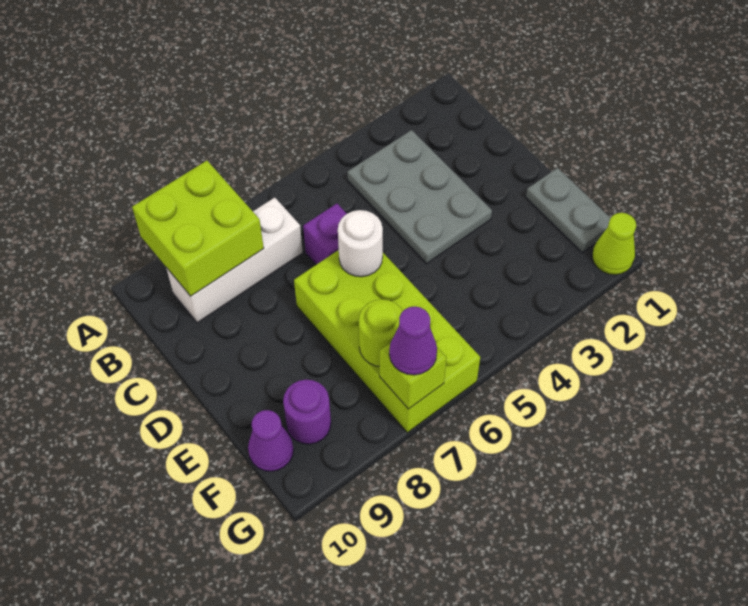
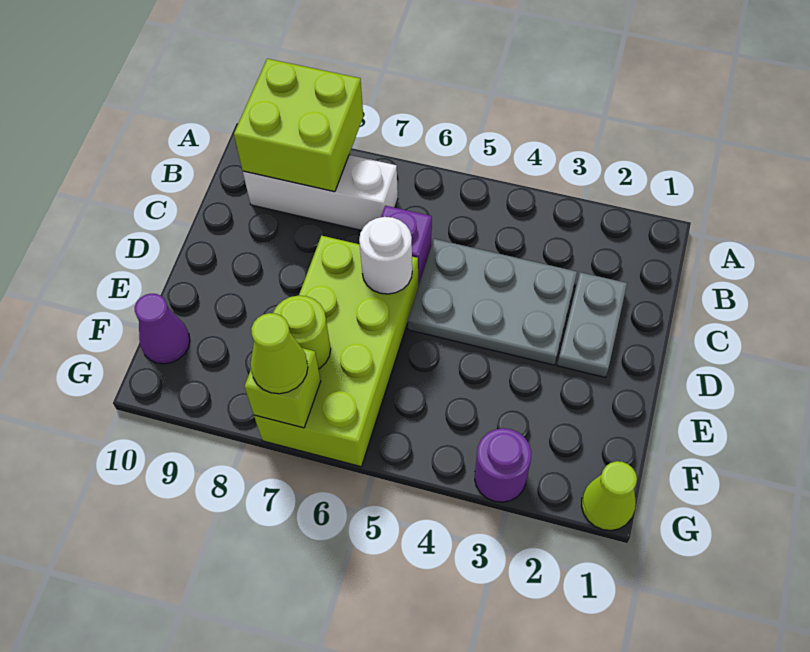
grey plate B3:D4 level 1 -> grey plate C3:D5 level 1
grey plate E1:F1 level 1 -> grey plate C2:D2 level 1
purple round brick F9 level 1 -> purple round brick G3 level 1
purple cone G7 level 3 -> lime cone G7 level 3

